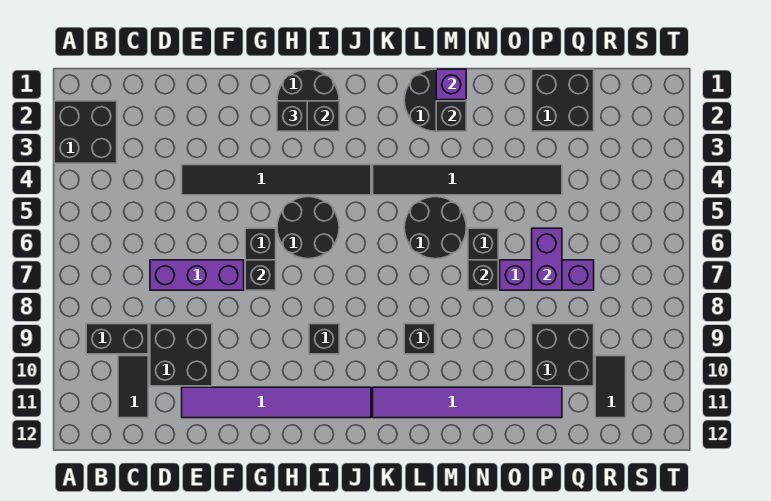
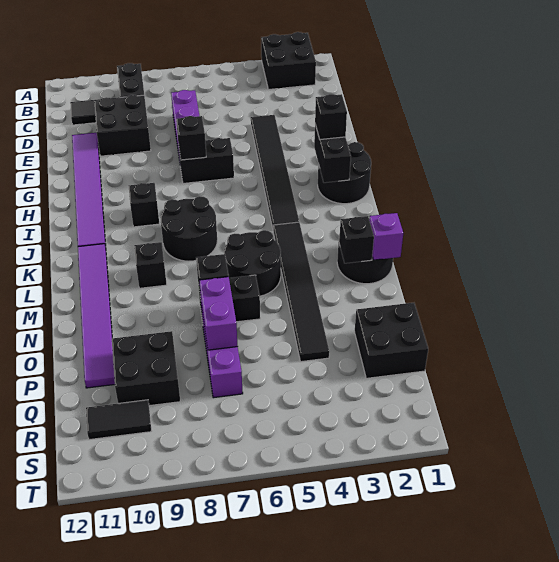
black round brick H5:I6 level 1 -> black round brick J7:K8 level 1
purple brick P6:P7 level 2 -> purple brick O7:P7 level 2

